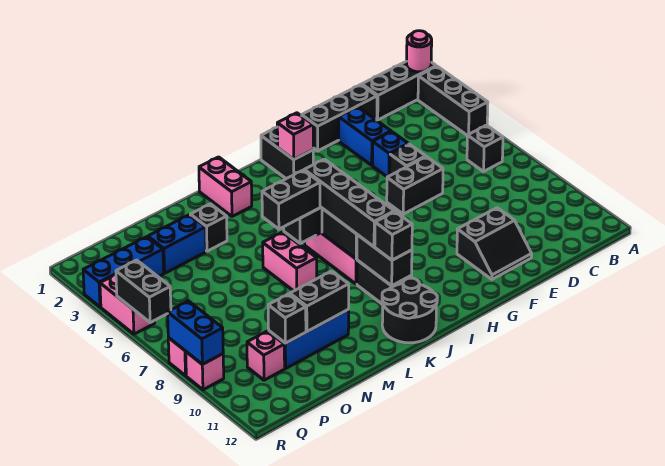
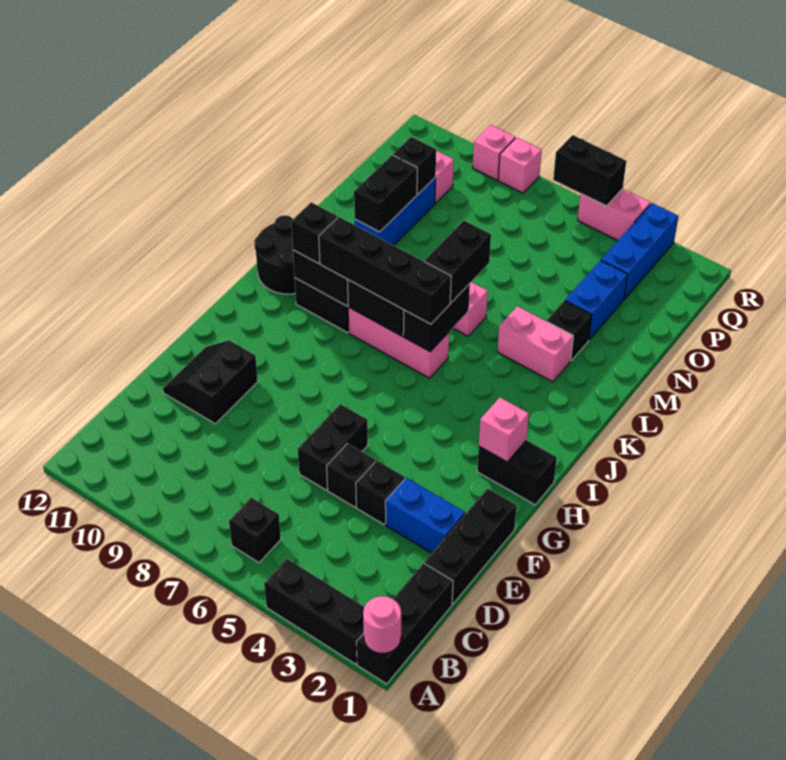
blue brick E4 level 1 -> black brick E4 level 1
pink brick K1:K2 level 1 -> pink brick L3:L4 level 1
blue brick R8:R9 level 2 -> none

